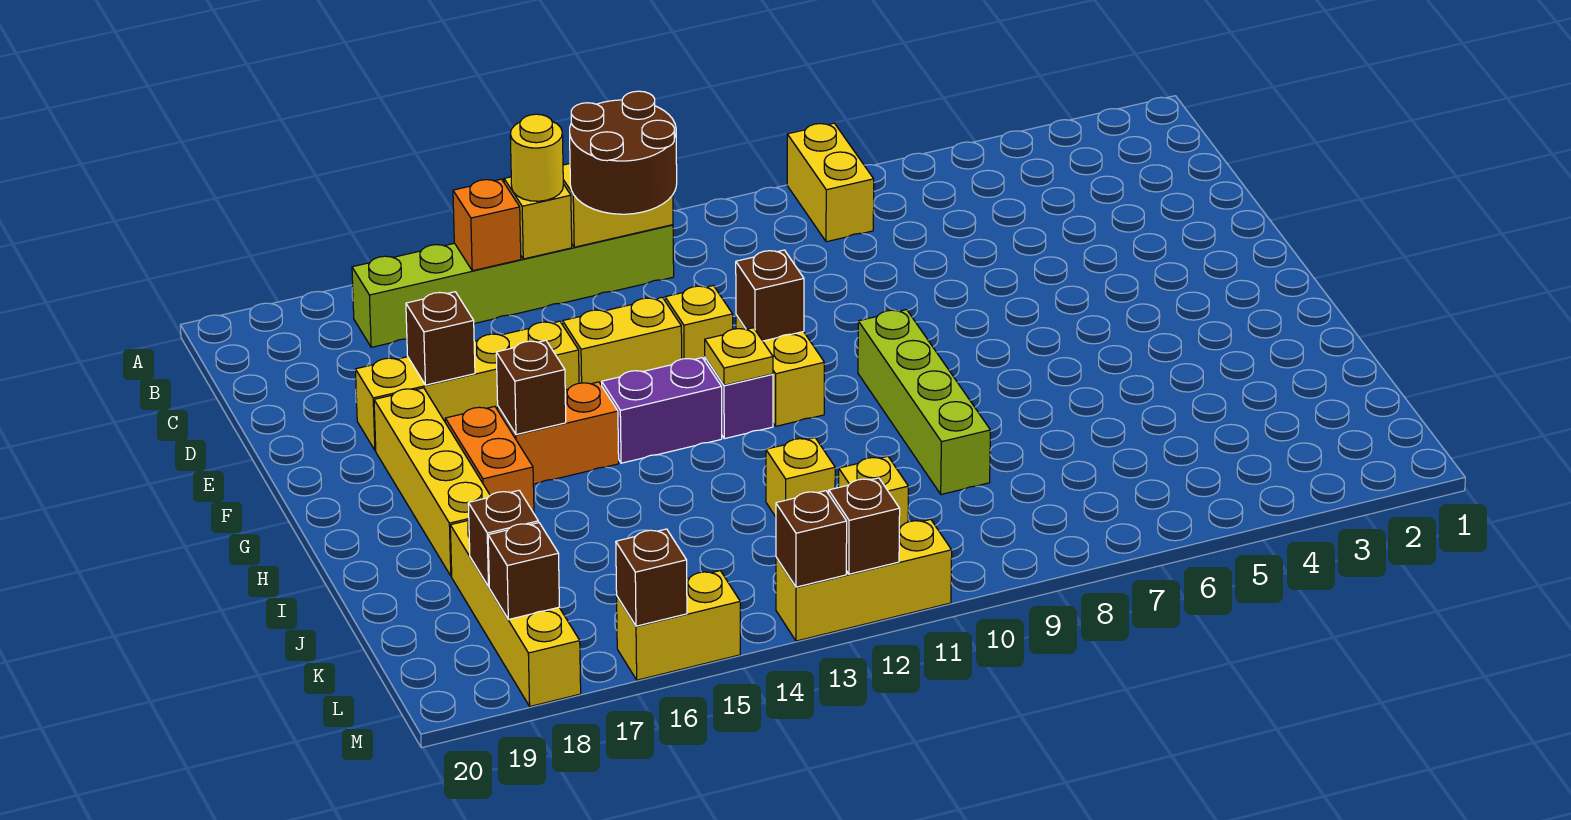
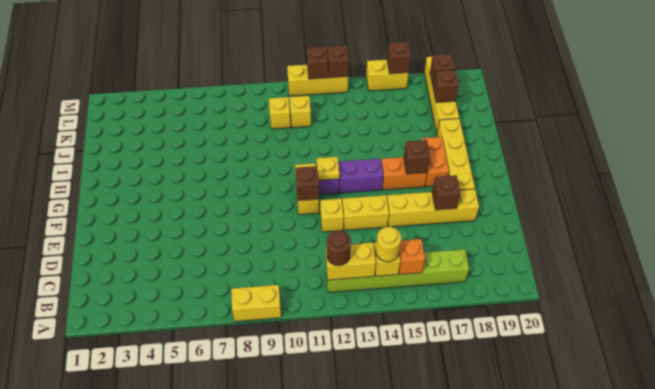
yellow brick A8:B8 level 1 -> yellow brick A8:A9 level 1
brown round brick B12:C13 level 3 -> brown round brick B12 level 3
lime brick G9:J9 level 1 -> none
yellow brick J12 level 1 -> yellow brick K10 level 1

